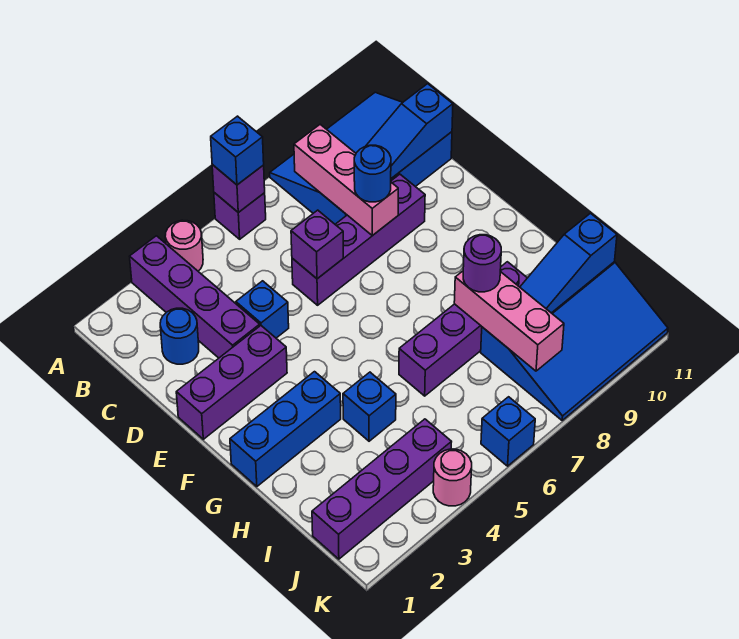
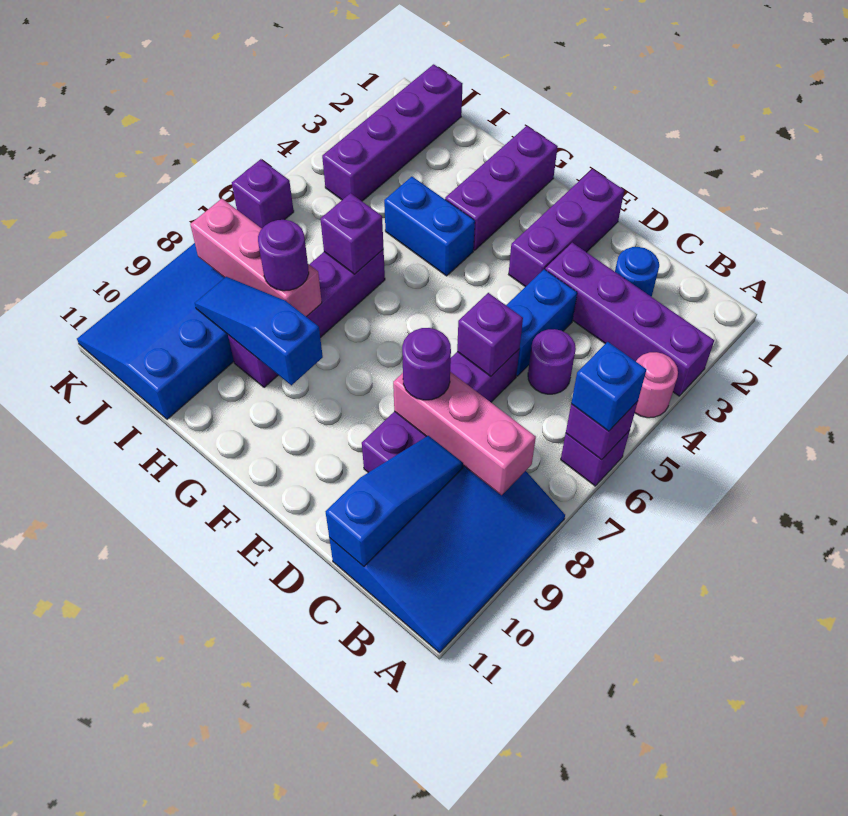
none -> purple round brick C5 level 1
blue brick D4 level 1 -> blue brick D4:D5 level 1
blue round brick D8 level 3 -> purple round brick D8 level 3
blue brick G1:G3 level 1 -> purple brick G1:G3 level 1
blue brick H4 level 1 -> blue brick G4:H4 level 1
none -> purple brick H6 level 2
blue slope I9:I11 level 2 top 11 -> blue slope G9:I9 level 2 top G
pink round brick K4 level 1 -> none
blue brick K6 level 1 -> purple brick K6 level 1

